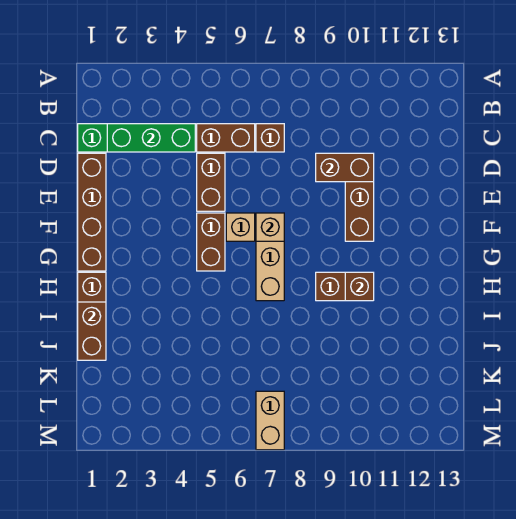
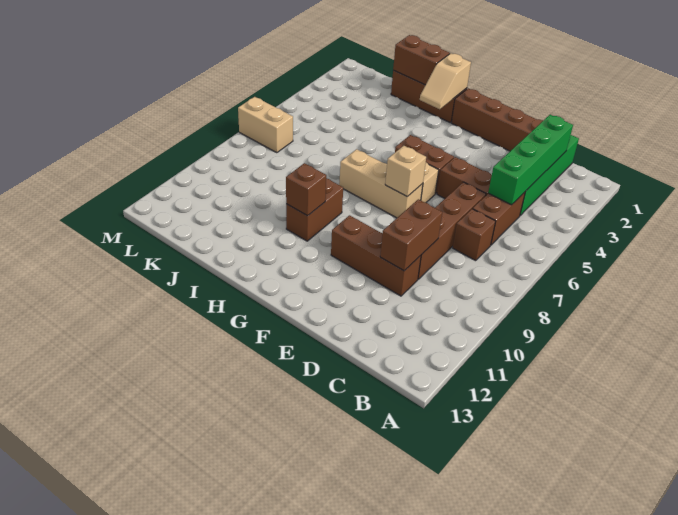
green brick C2:C4 level 2 -> green brick C2:C5 level 2
none -> brown brick D6:D9 level 1
none -> tan slope H1:H2 level 2 top 1

